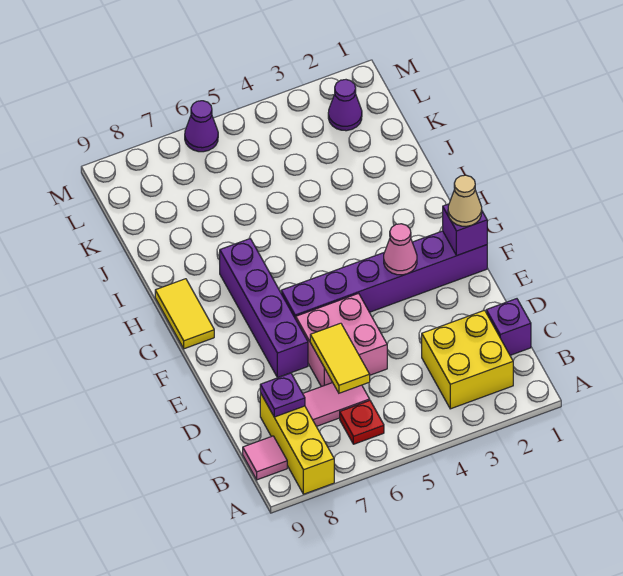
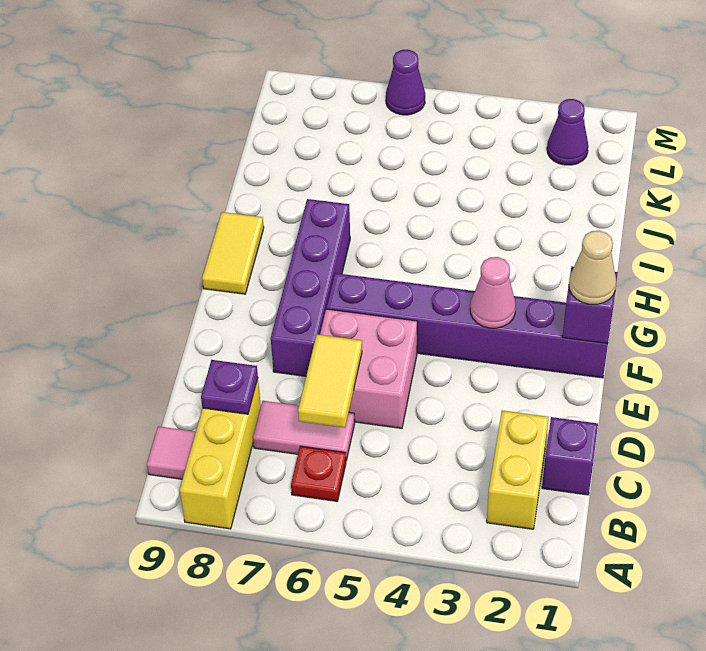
yellow brick B2:C3 level 1 -> yellow brick B2:C2 level 1

